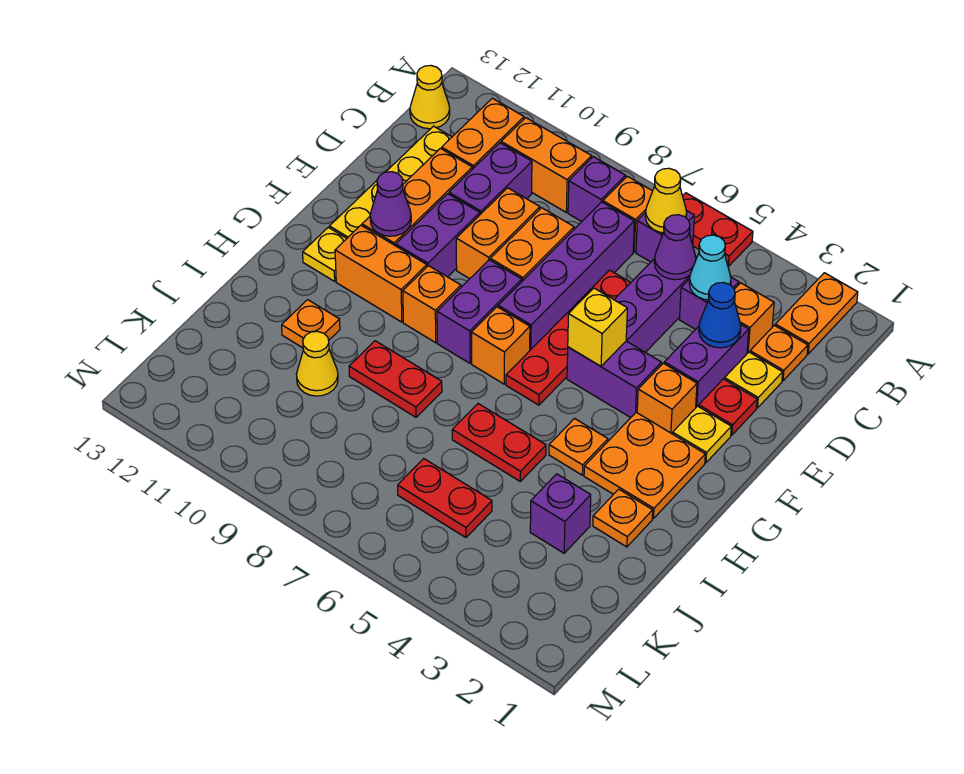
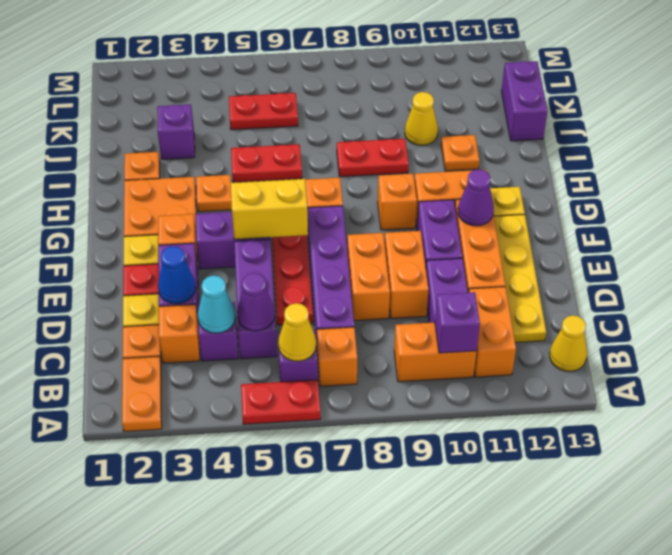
purple brick B8 level 1 -> purple brick B10 level 2
yellow brick F5 level 2 -> yellow brick F5:F6 level 2
purple brick F8:G8 level 1 -> purple brick J13:K13 level 1

